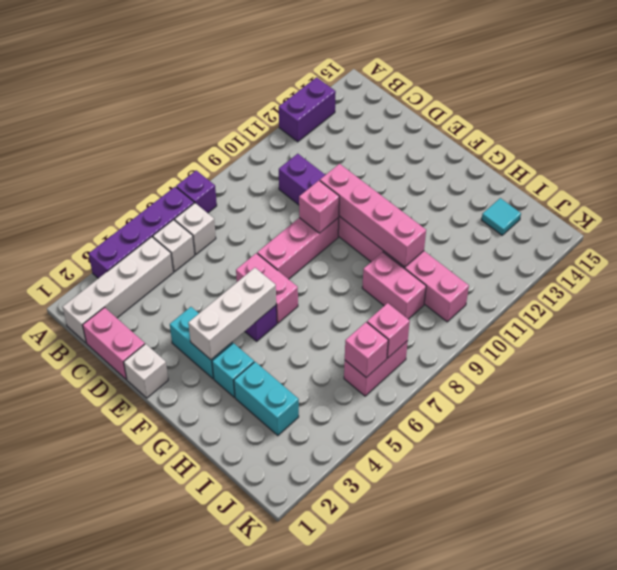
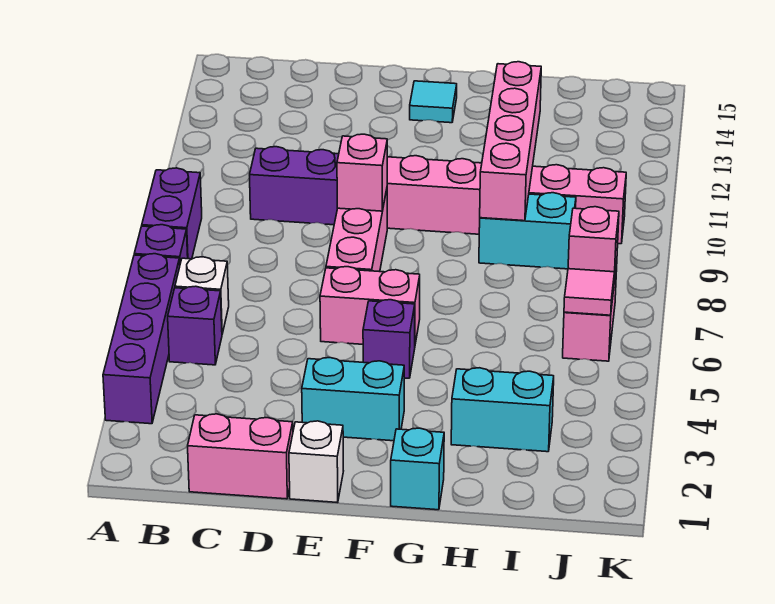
purple brick A12:A13 level 1 -> purple brick A8:A9 level 1
white brick B1:B4 level 1 -> none
white brick B5 level 1 -> purple brick B5 level 1
pink brick E10:H10 level 2 -> pink brick H9:H12 level 2
white brick F3:F5 level 2 -> none
cyan brick G3 level 1 -> cyan brick G1 level 1
pink brick H9:I9 level 1 -> cyan brick H9:I9 level 1
cyan tile I14 level 1 -> cyan tile F14 level 1
pink brick J6 level 2 -> pink tile J6 level 2

